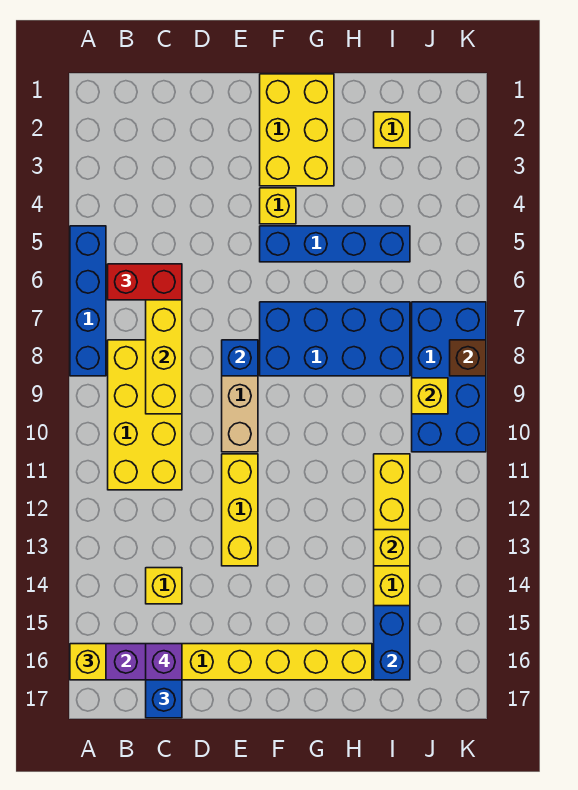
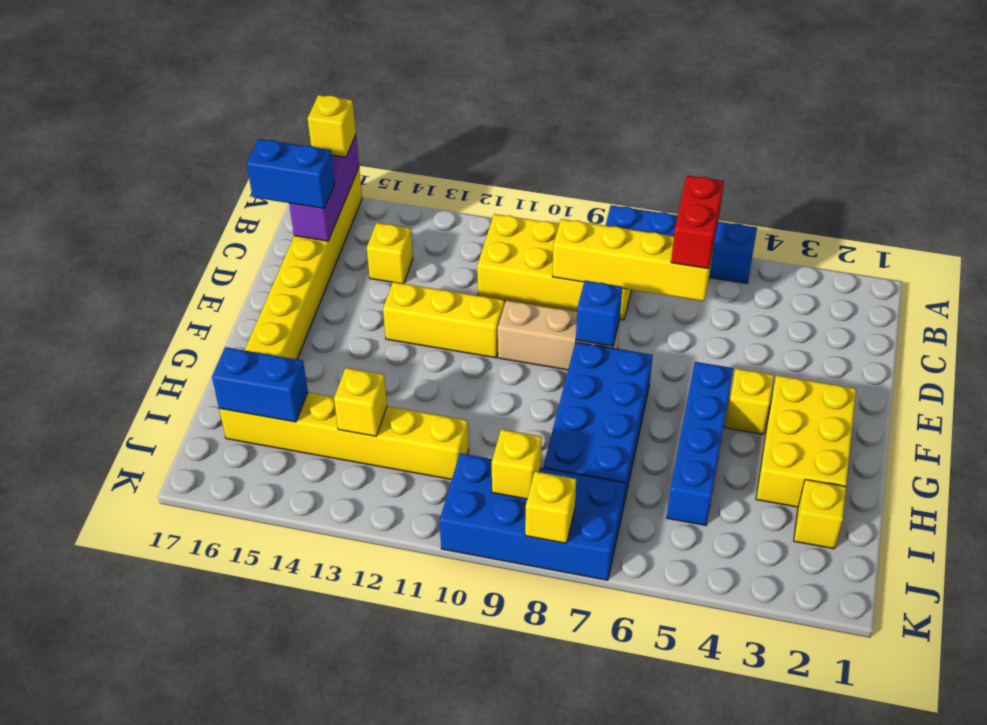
purple brick C16 level 4 -> none
yellow brick F1:G3 level 1 -> yellow brick F2:H3 level 1
brown brick K8 level 2 -> yellow brick K8 level 2

